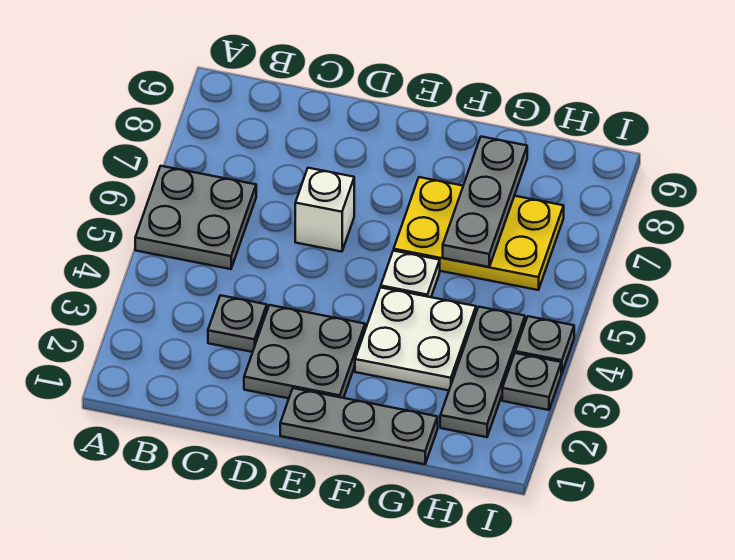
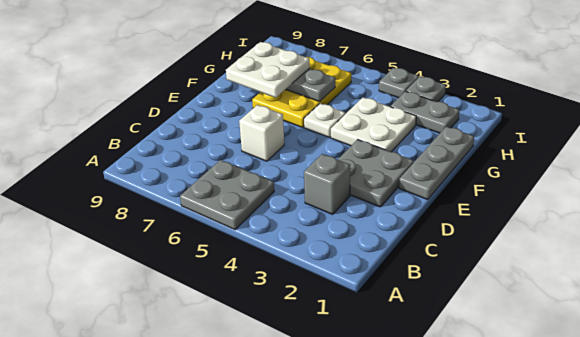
grey plate C3 level 1 -> grey brick C3 level 1
none -> white plate F7:G8 level 3
grey plate H2:H4 level 1 -> grey plate H2:H3 level 1

